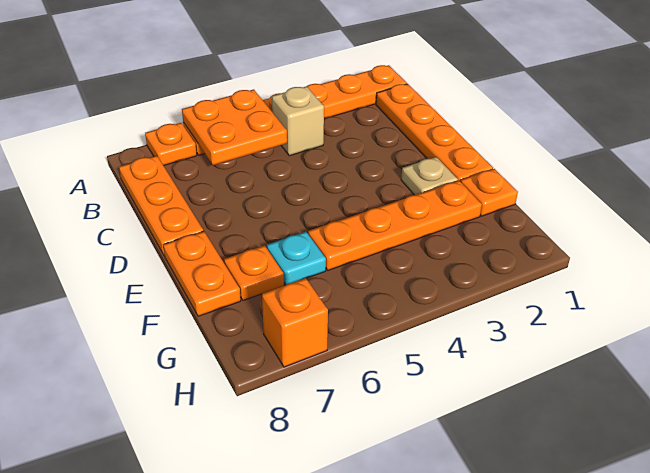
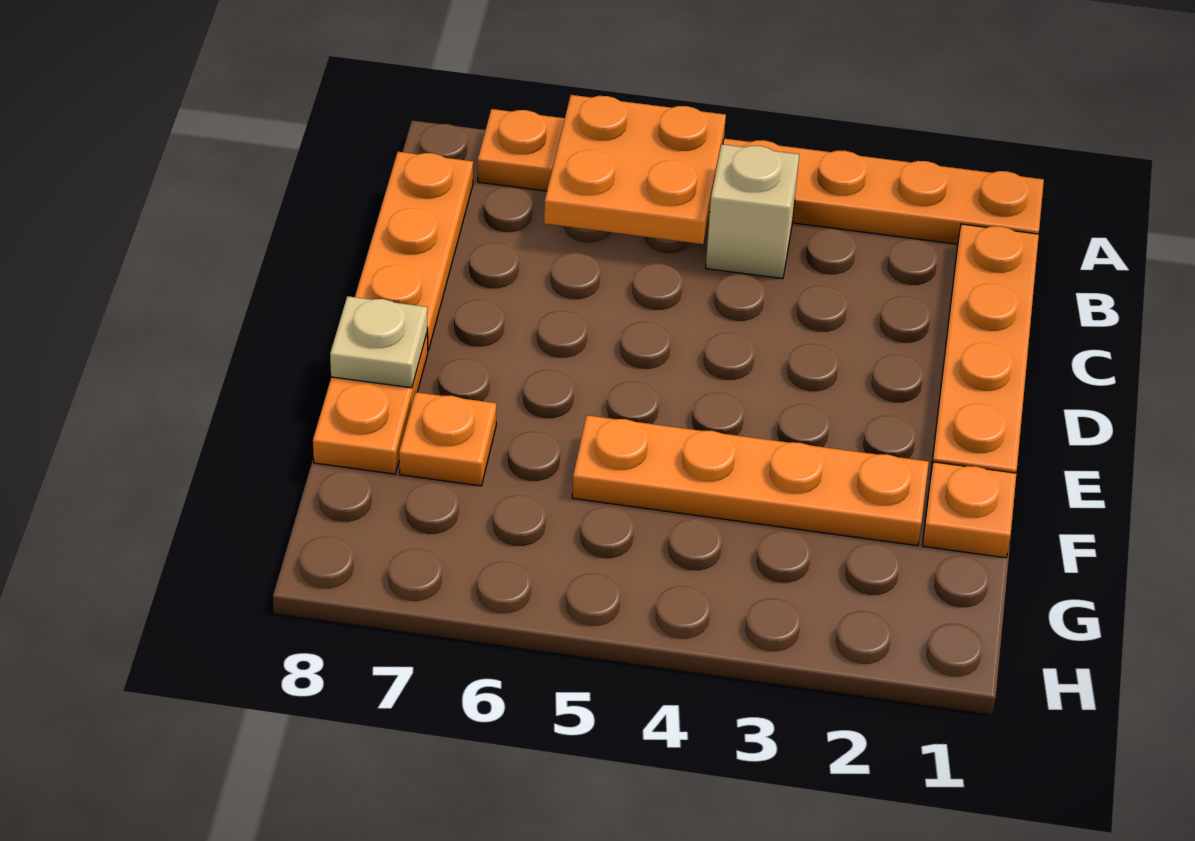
tan plate E2 level 1 -> tan plate E8 level 2
cyan plate F6 level 1 -> none
orange brick H7 level 1 -> none

